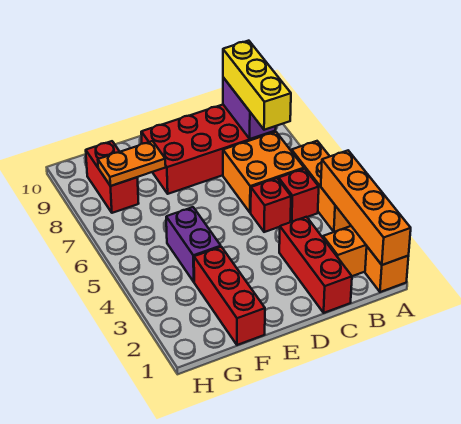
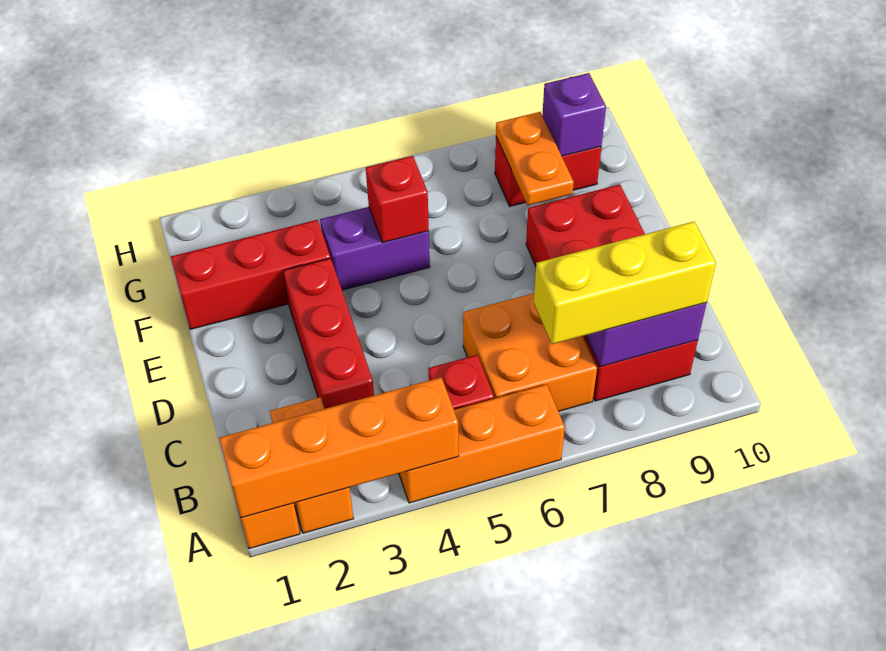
red brick C1:C3 level 1 -> red brick C3:E3 level 1
red brick C5 level 1 -> red brick F5 level 2
none -> purple brick G9 level 2

